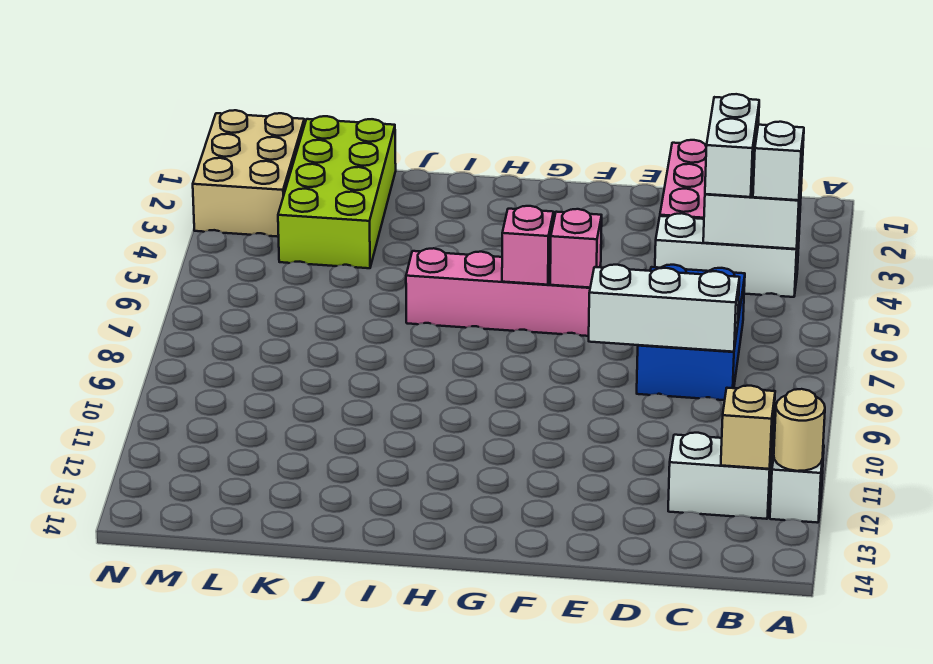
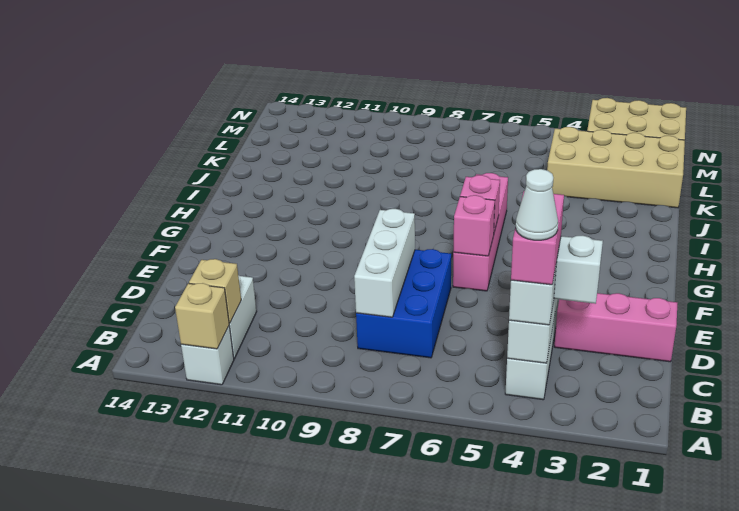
tan round brick A12 level 2 -> tan brick A12 level 2
none -> pink brick B4:C4 level 4
none -> white cone B4 level 5
blue brick C6:D8 level 1 -> blue brick C7:E8 level 1
lime brick K1:L4 level 1 -> tan brick K1:L4 level 1

